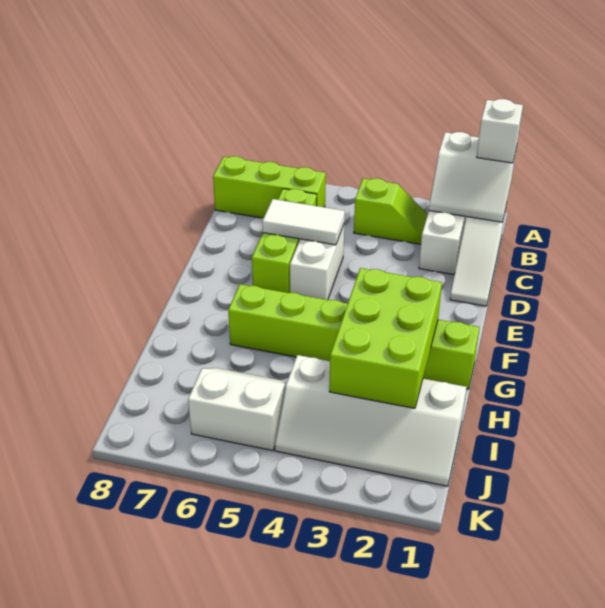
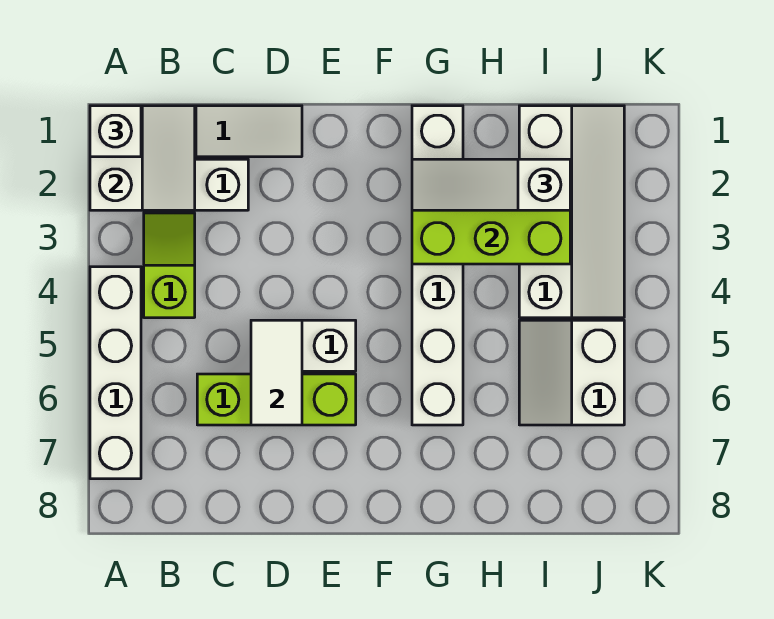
none -> white brick A4:A7 level 1
lime brick B6:B8 level 1 -> none
lime brick G1:G6 level 1 -> white brick G1:G6 level 1
none -> white slope G2:I2 level 3 top I

